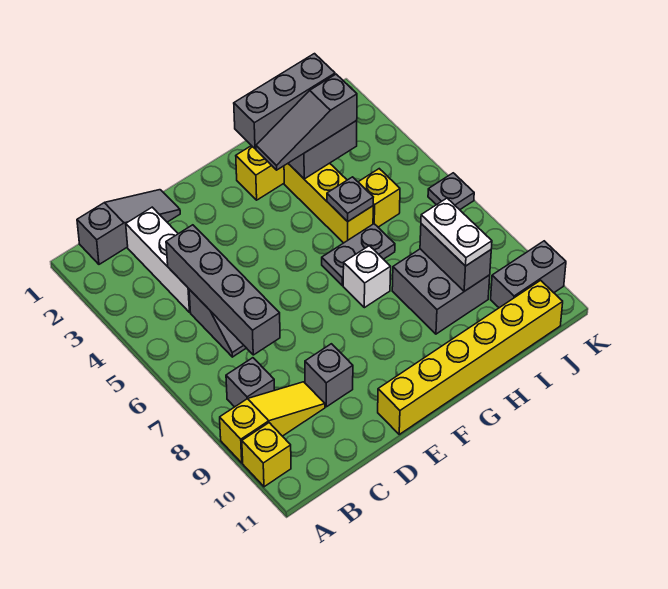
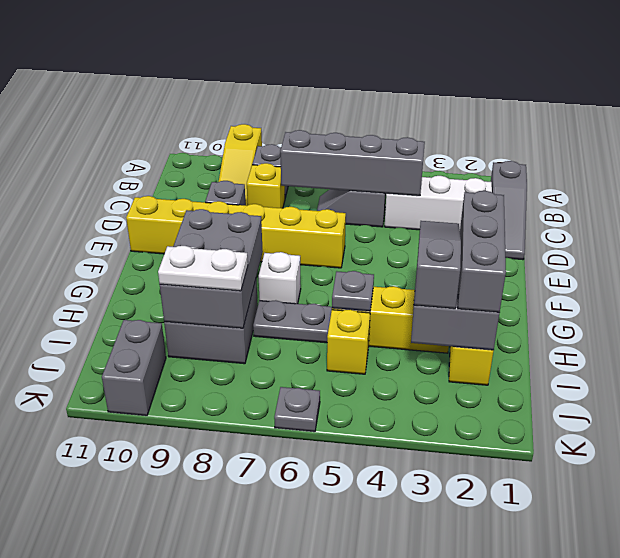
yellow brick A10 level 1 -> yellow brick C8 level 1
yellow brick E11:J11 level 1 -> yellow brick E6:E11 level 1
grey plate G6:H6 level 1 -> grey plate H6:H7 level 1
grey brick I8:I9 level 2 -> grey brick G8:I9 level 2

